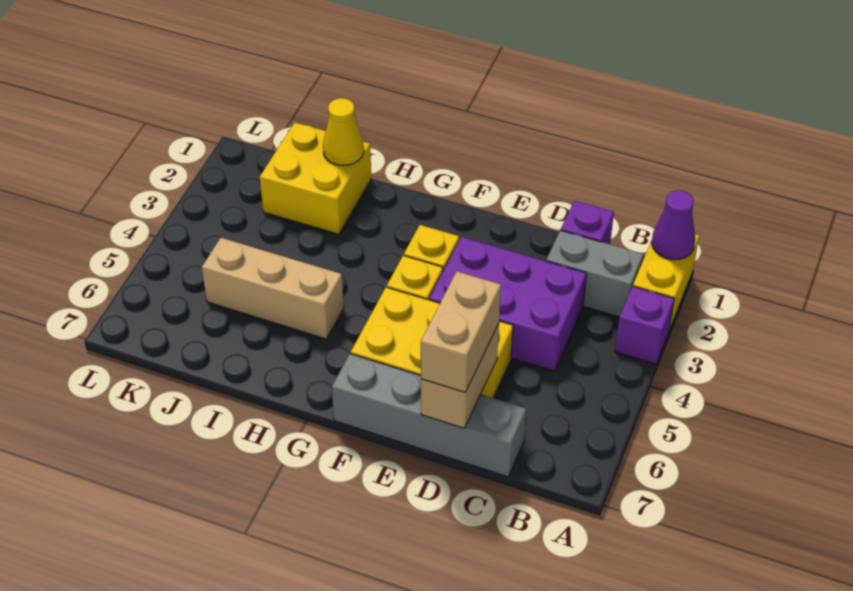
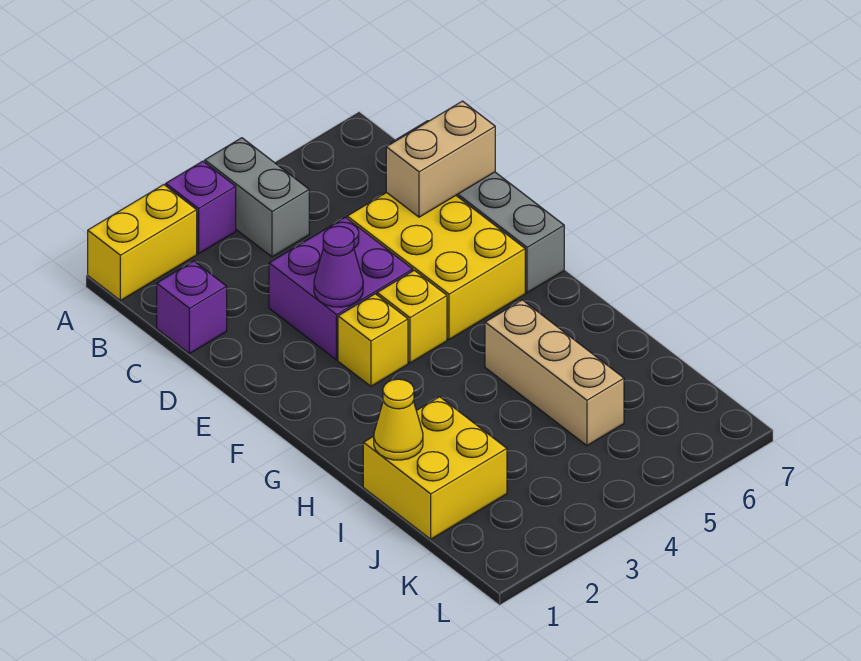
purple cone A1 level 2 -> purple cone E3 level 2
grey brick B2:C2 level 1 -> grey brick A4:B4 level 1
purple brick C3:E4 level 1 -> purple brick D3:E4 level 1
tan brick D6:D7 level 3 -> none

